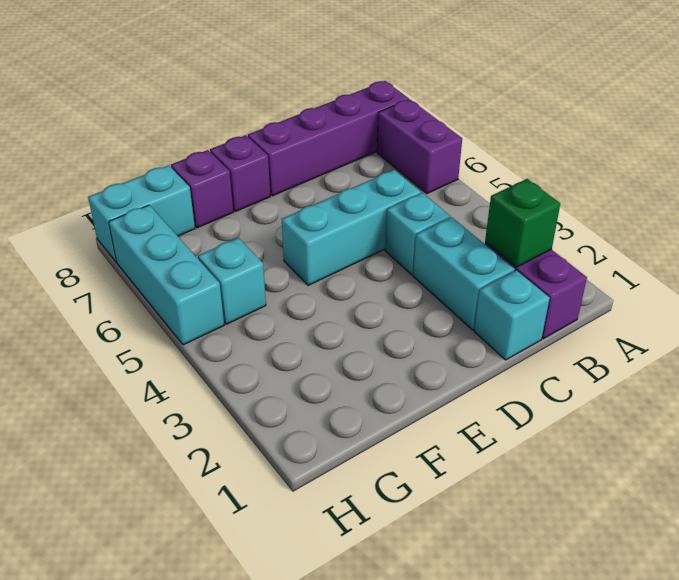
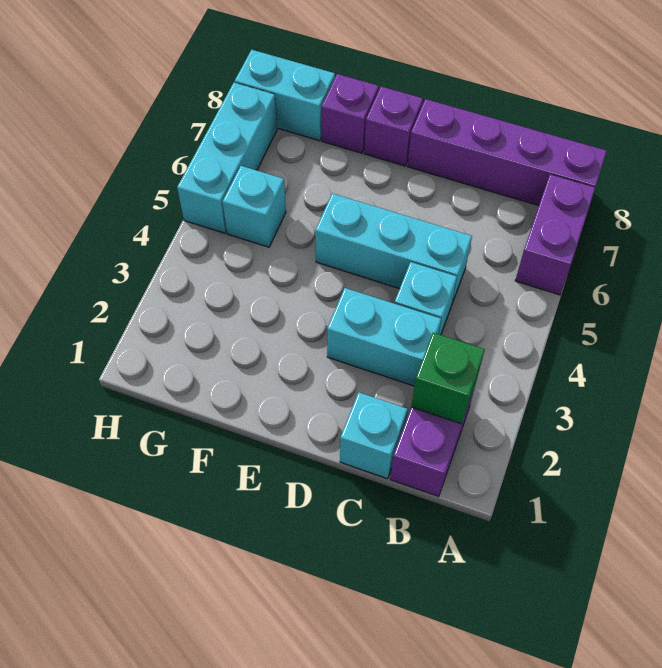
cyan brick C2:C3 level 1 -> cyan brick C3:D3 level 1

